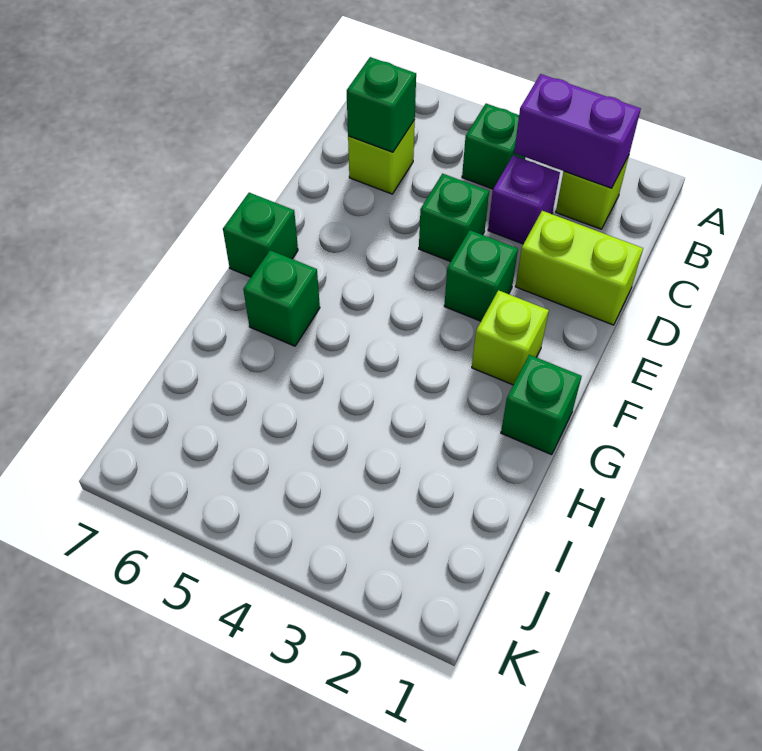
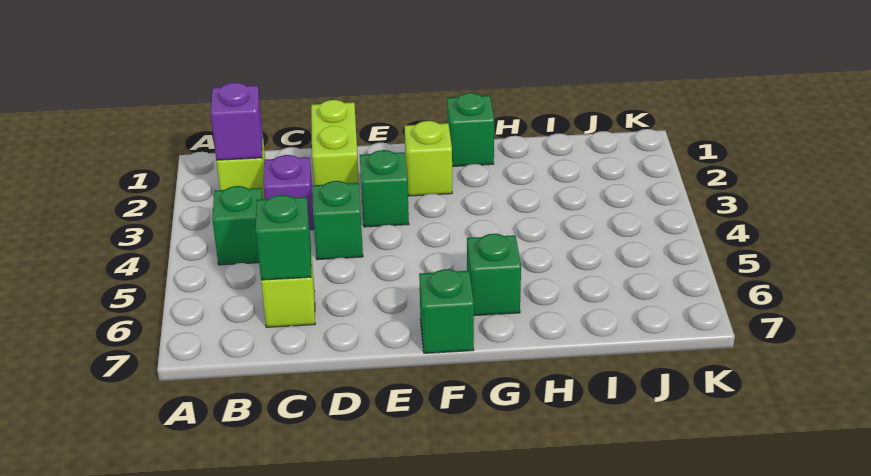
purple brick B2:B3 level 2 -> purple brick B2 level 2

